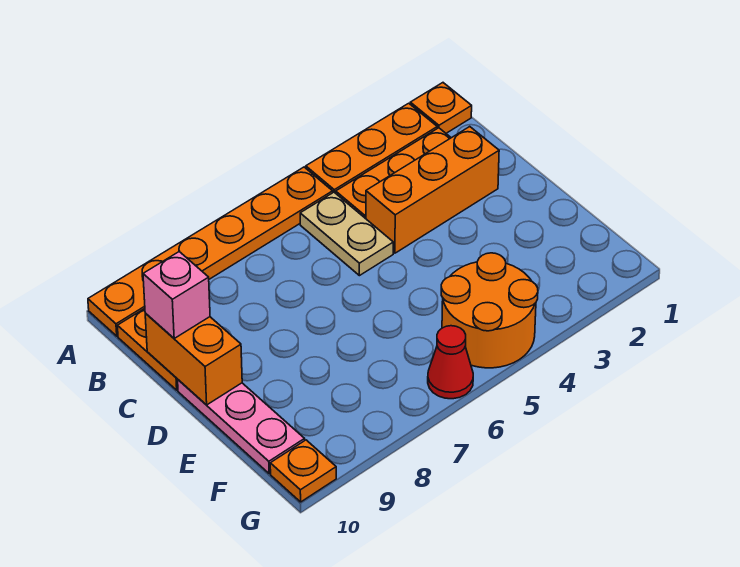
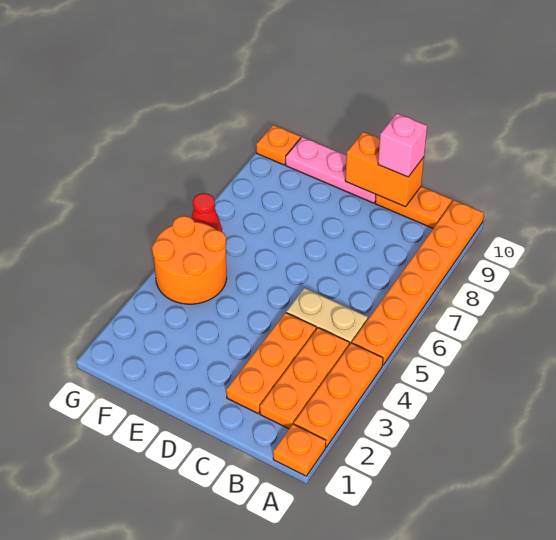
orange brick C2:C4 level 1 -> orange plate C2:C4 level 1

